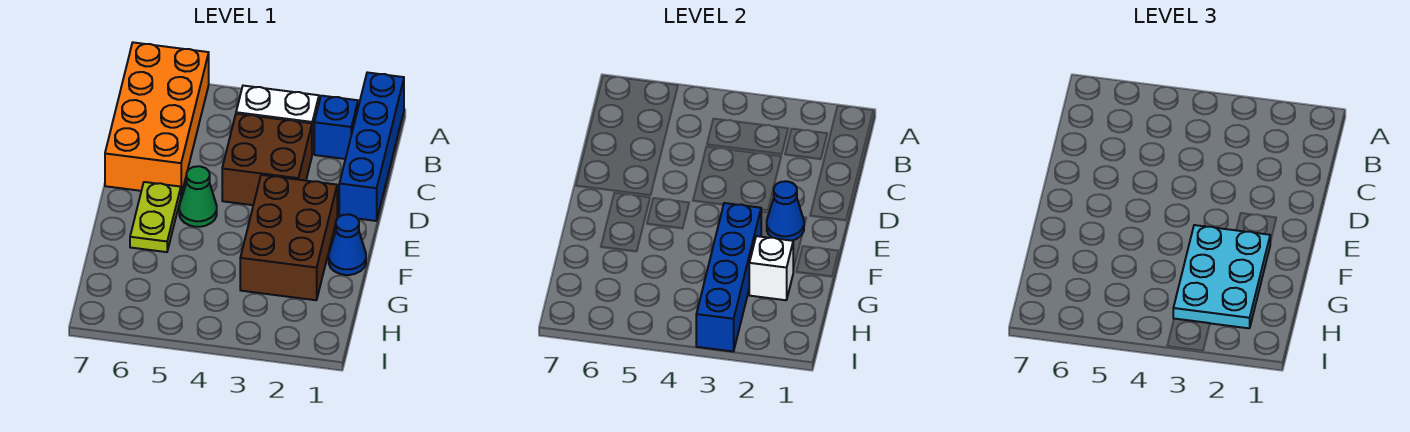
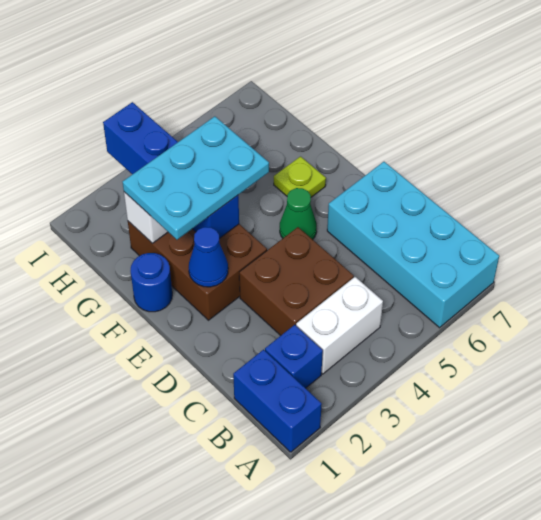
blue brick A1:D1 level 1 -> blue brick A1:B1 level 1
orange brick A6:D7 level 1 -> cyan brick A6:D7 level 1
lime plate E6:F6 level 1 -> lime plate F6 level 1
blue cone F1 level 1 -> blue round brick F1 level 1
cyan plate F2:H3 level 3 -> cyan plate F2:G4 level 3

